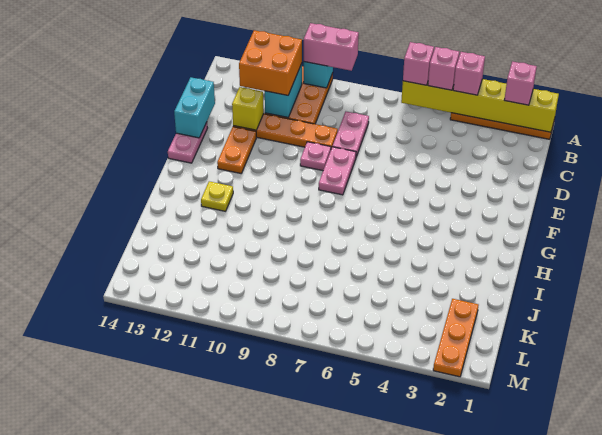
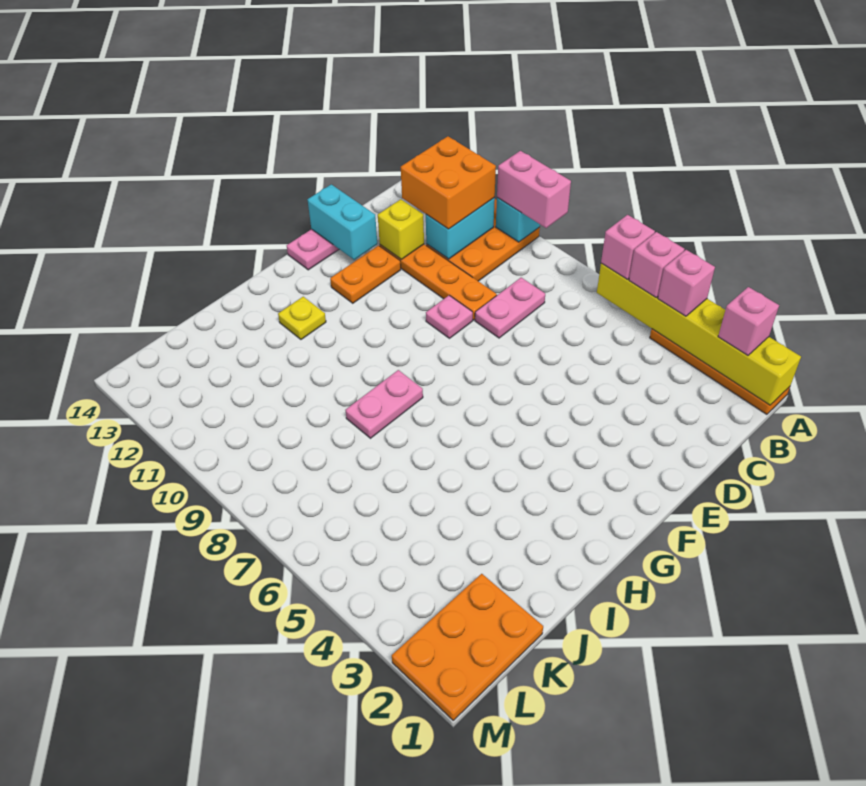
cyan brick D14:E14 level 2 -> cyan brick E13:E14 level 2
pink plate E8:F8 level 1 -> pink plate H8:I8 level 1
orange plate K2:M2 level 1 -> orange plate K1:M2 level 1

